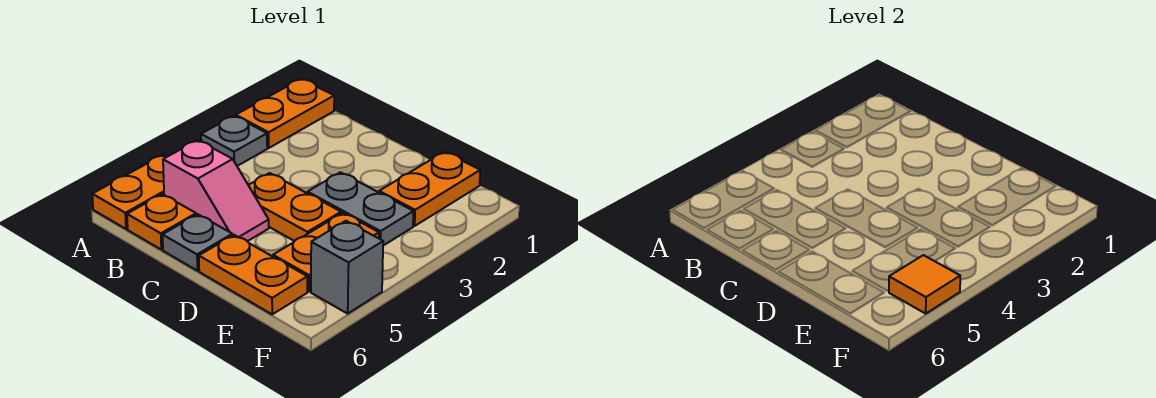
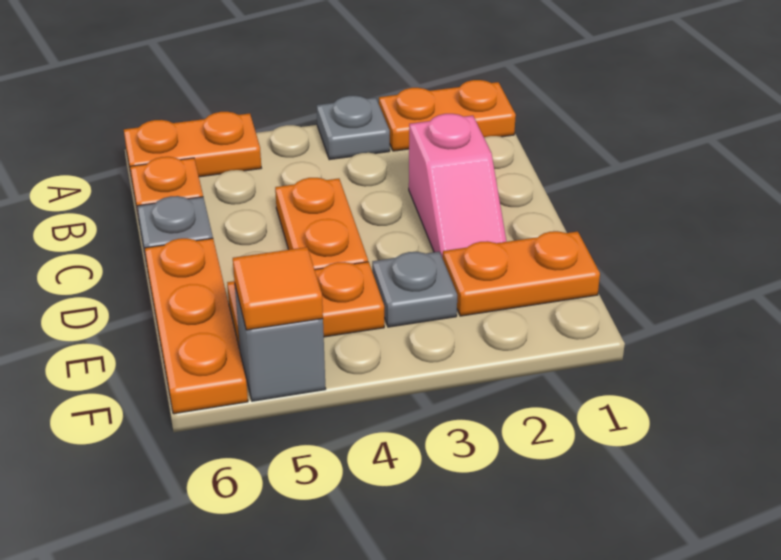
pink slope B5:C5 level 1 top B -> pink slope C2:D2 level 1 top C
grey plate D3:E3 level 1 -> grey plate E3 level 1
orange plate D6:E6 level 1 -> orange plate D6:F6 level 1

